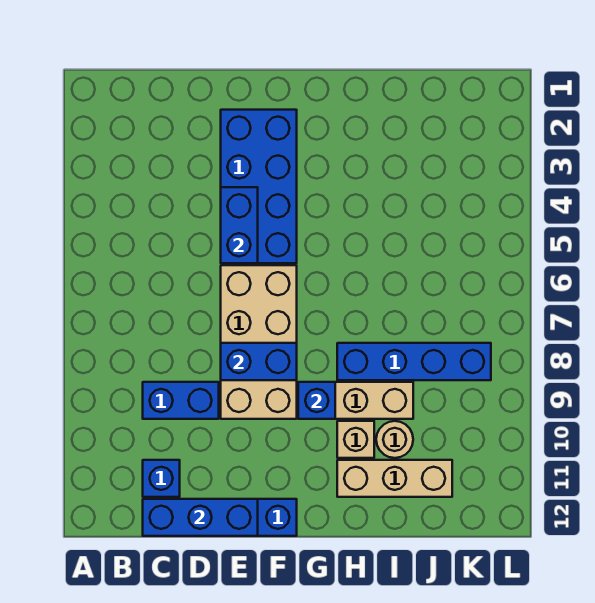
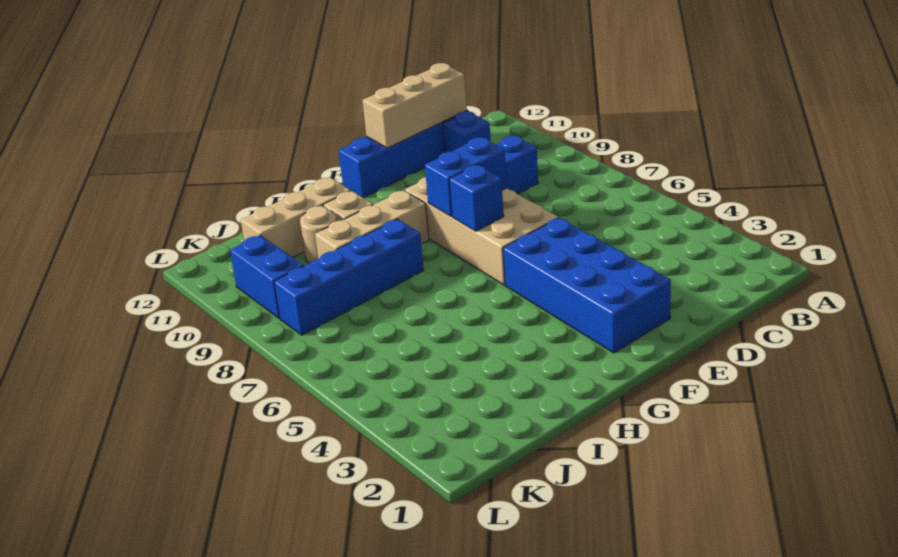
blue brick C12:E12 level 2 -> tan brick C12:E12 level 2
blue brick E4:E5 level 2 -> blue brick K9:K10 level 1
blue brick G9 level 2 -> blue brick F7 level 2

